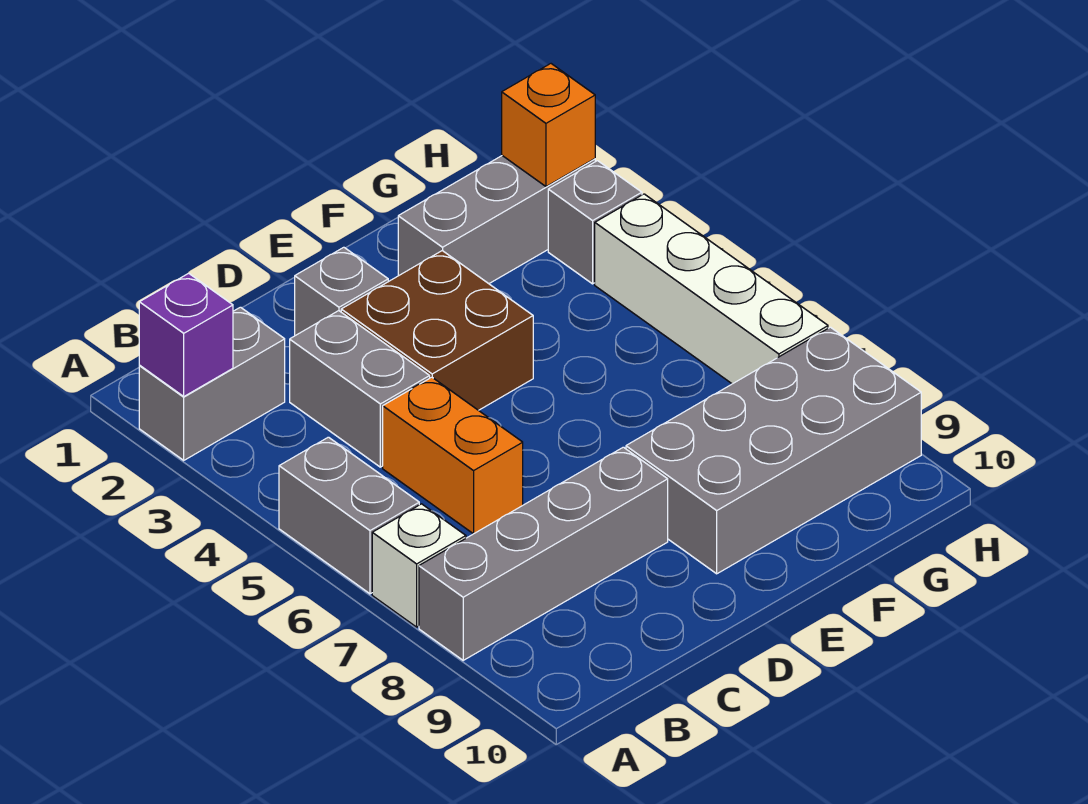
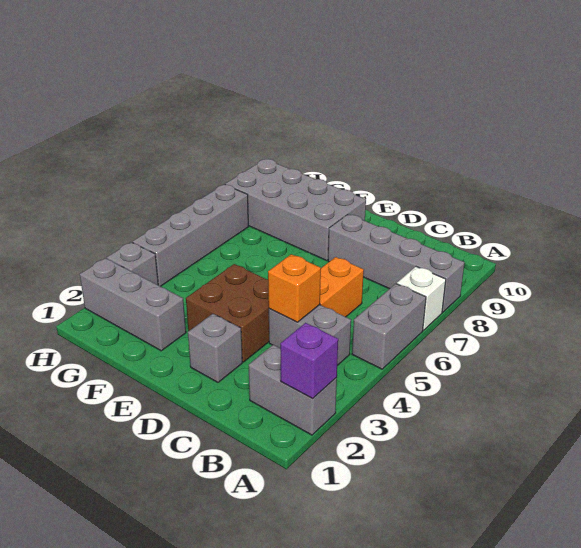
grey brick C3:C4 level 1 -> grey brick B4:C4 level 1
orange brick H2 level 2 -> orange brick C4 level 2
white brick H4:H7 level 1 -> grey brick H4:H7 level 1

